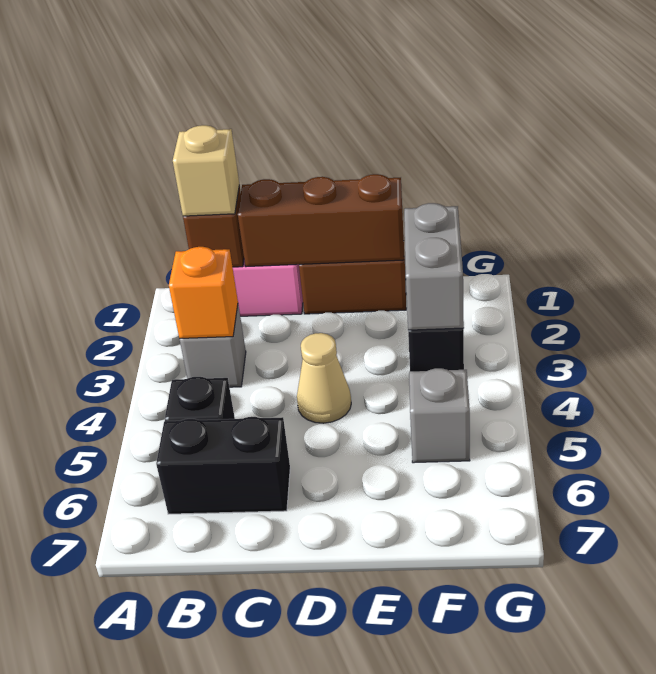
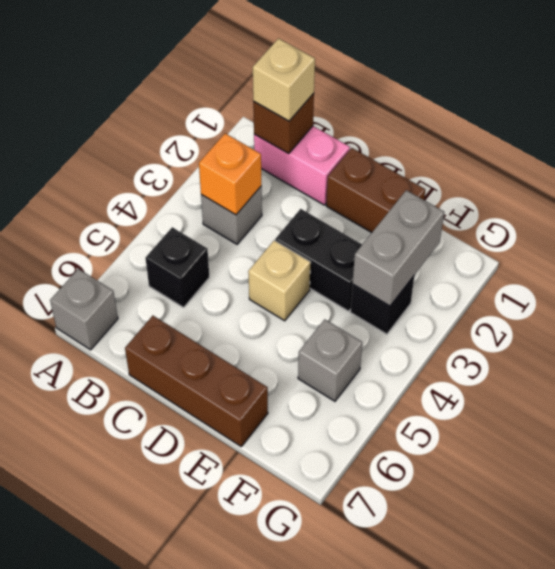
none -> grey brick A7 level 1
black brick B6:C6 level 1 -> black brick D3:E3 level 1
brown brick C1:E1 level 2 -> brown brick C7:E7 level 1
tan cone D4 level 1 -> tan brick D4 level 1

